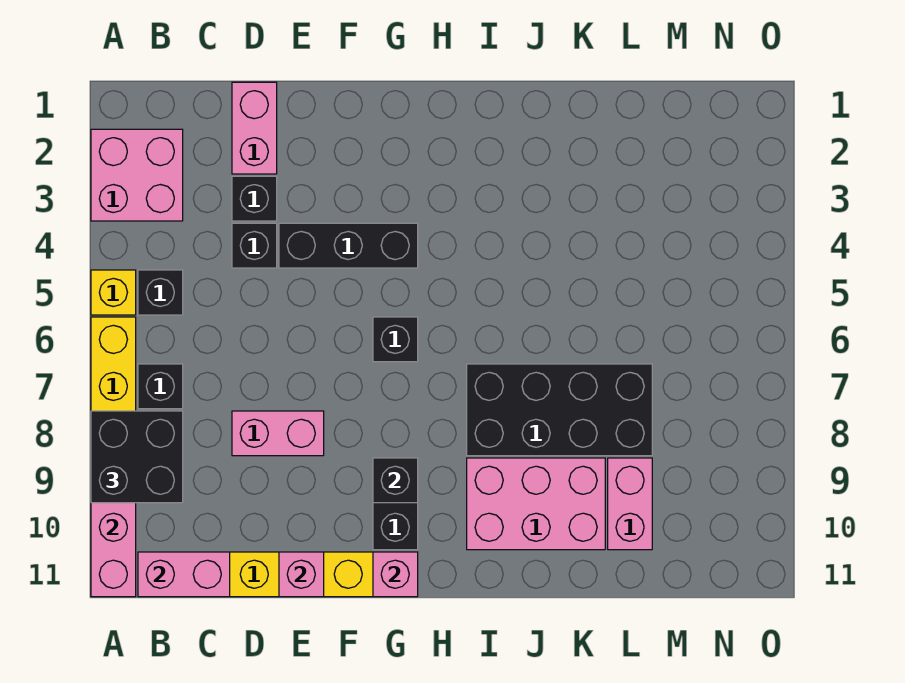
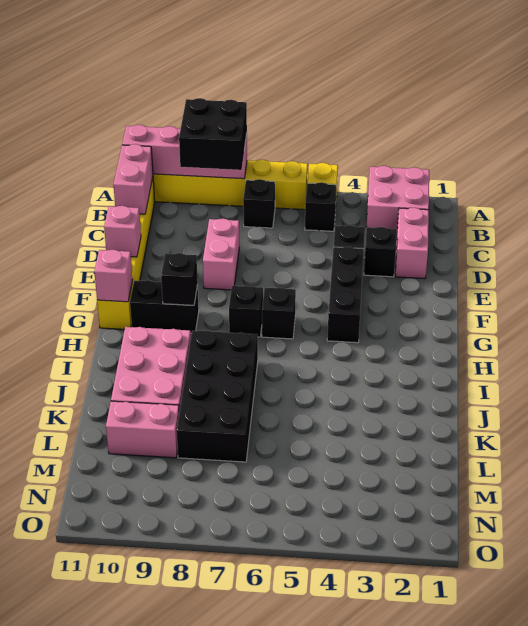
pink brick D1:D2 level 1 -> pink brick C2:D2 level 1
none -> black brick G7 level 1

